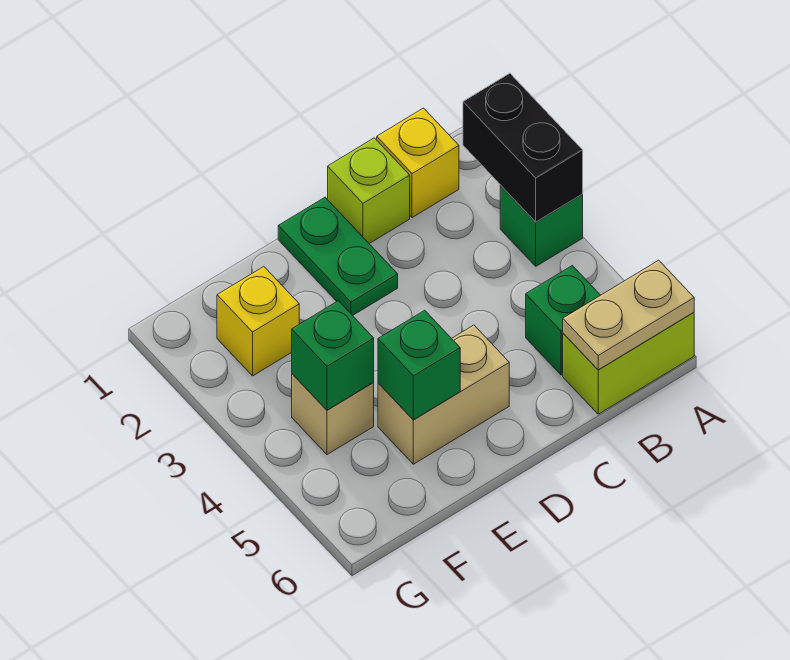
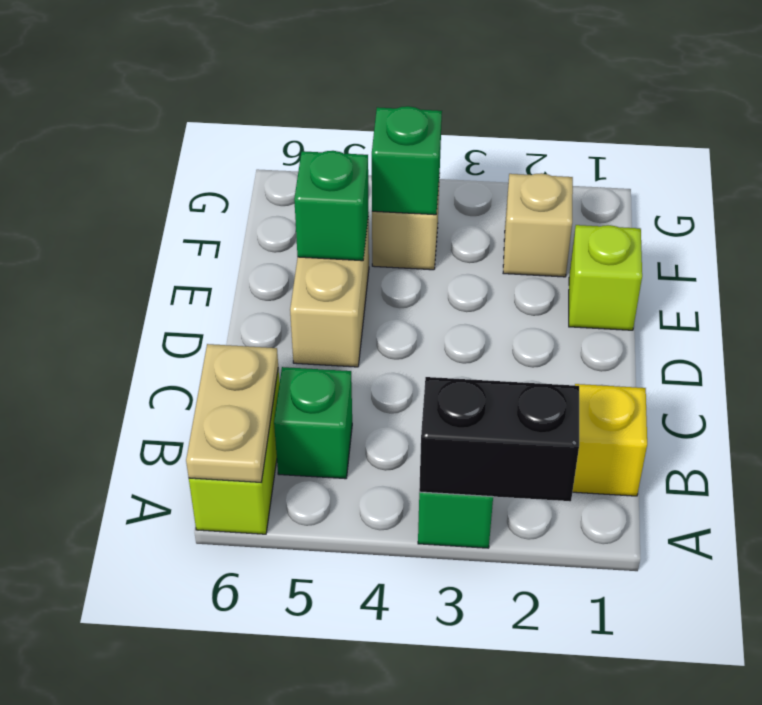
lime brick C1 level 1 -> lime brick E1 level 1
green plate D1:D2 level 1 -> none
yellow brick F2 level 1 -> tan brick F2 level 1

